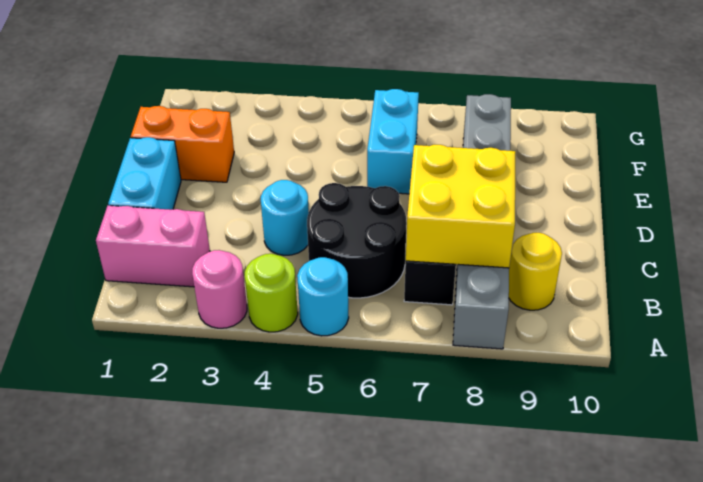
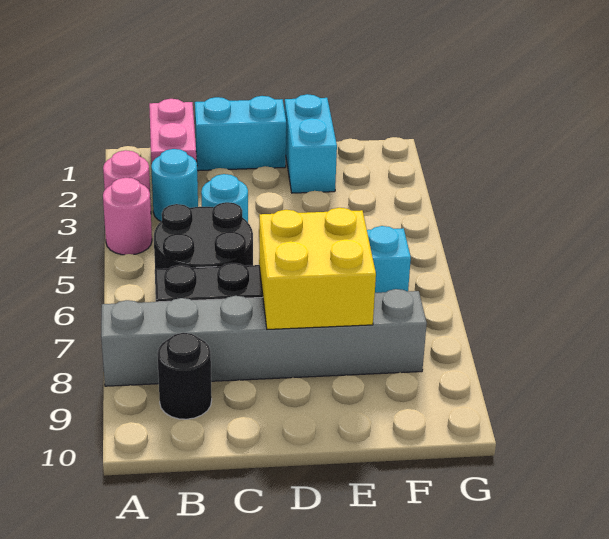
lime round brick A4 level 1 -> pink round brick A4 level 1
cyan round brick A5 level 1 -> cyan round brick B3 level 1
yellow brick B7:C8 level 2 -> yellow brick D7:E8 level 2
yellow round brick B9 level 1 -> black round brick B9 level 1
orange brick E1:E2 level 1 -> cyan brick E1:E2 level 1

